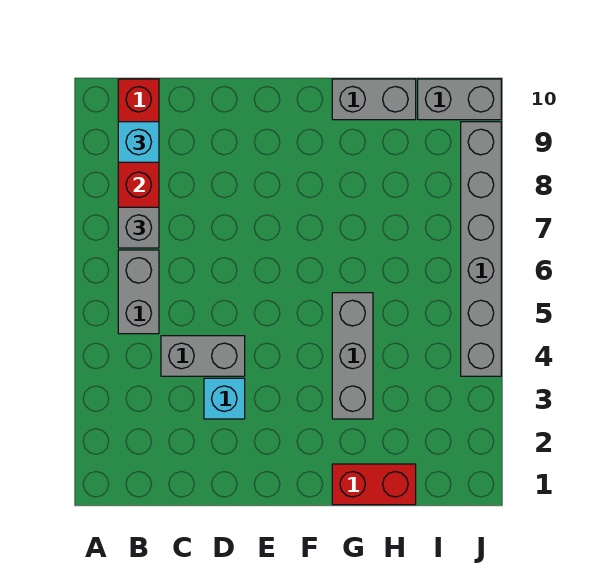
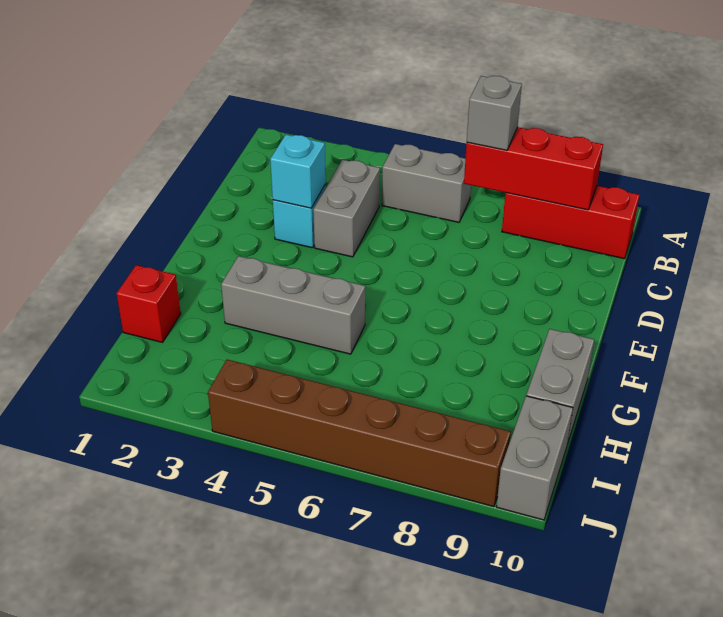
cyan brick B9 level 3 -> cyan brick D3 level 2
red brick G1:H1 level 1 -> red brick H1 level 1
grey brick J4:J9 level 1 -> brown brick J4:J9 level 1

